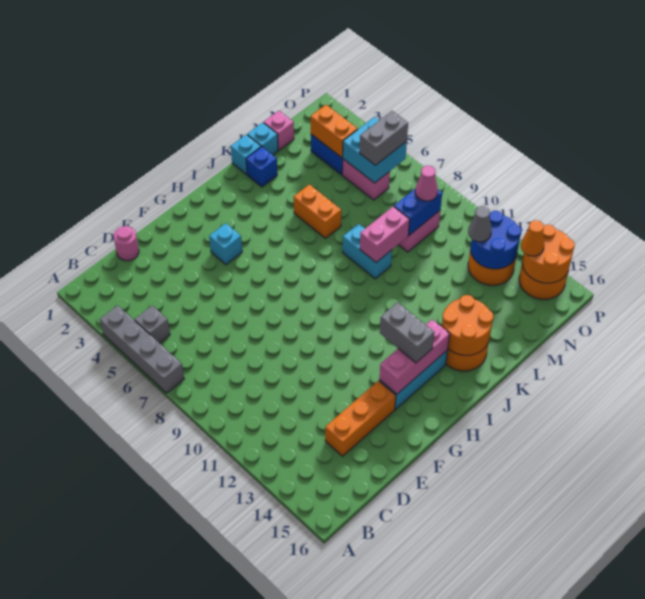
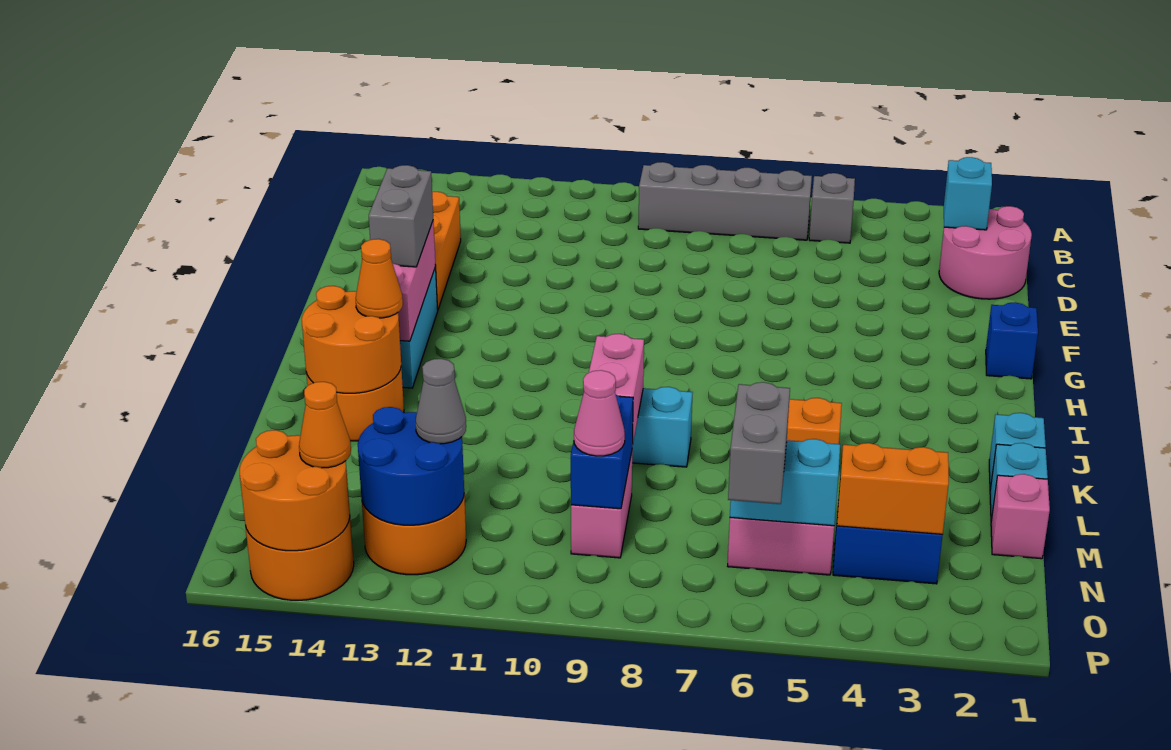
grey brick A4:A7 level 1 -> grey brick B6:B9 level 1
pink round brick D1 level 1 -> pink round brick C1:D2 level 1
cyan brick G4 level 1 -> cyan brick C2 level 2
grey brick H13:H14 level 3 -> grey brick G14:H14 level 3
none -> orange cone J14 level 3
blue brick K2 level 1 -> blue brick G1 level 1
cyan brick N5:O6 level 2 -> cyan brick N5:N6 level 2

